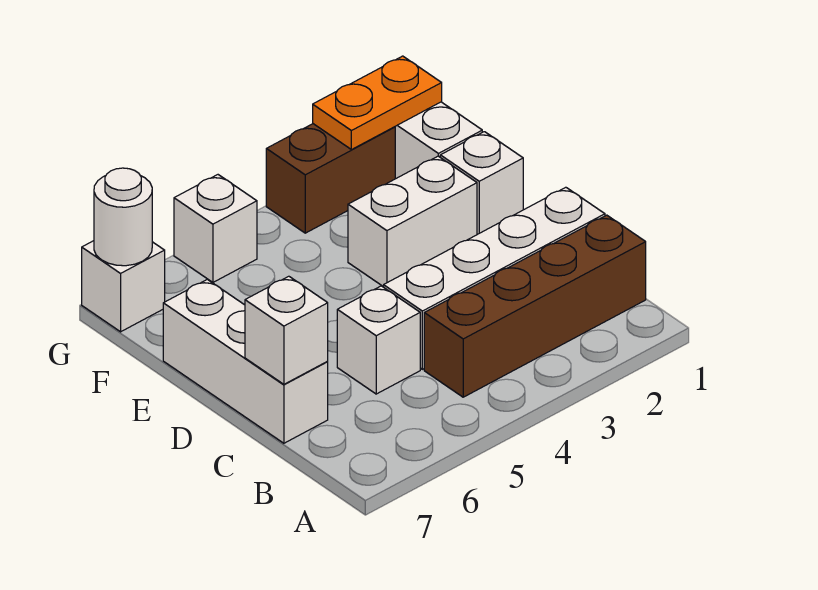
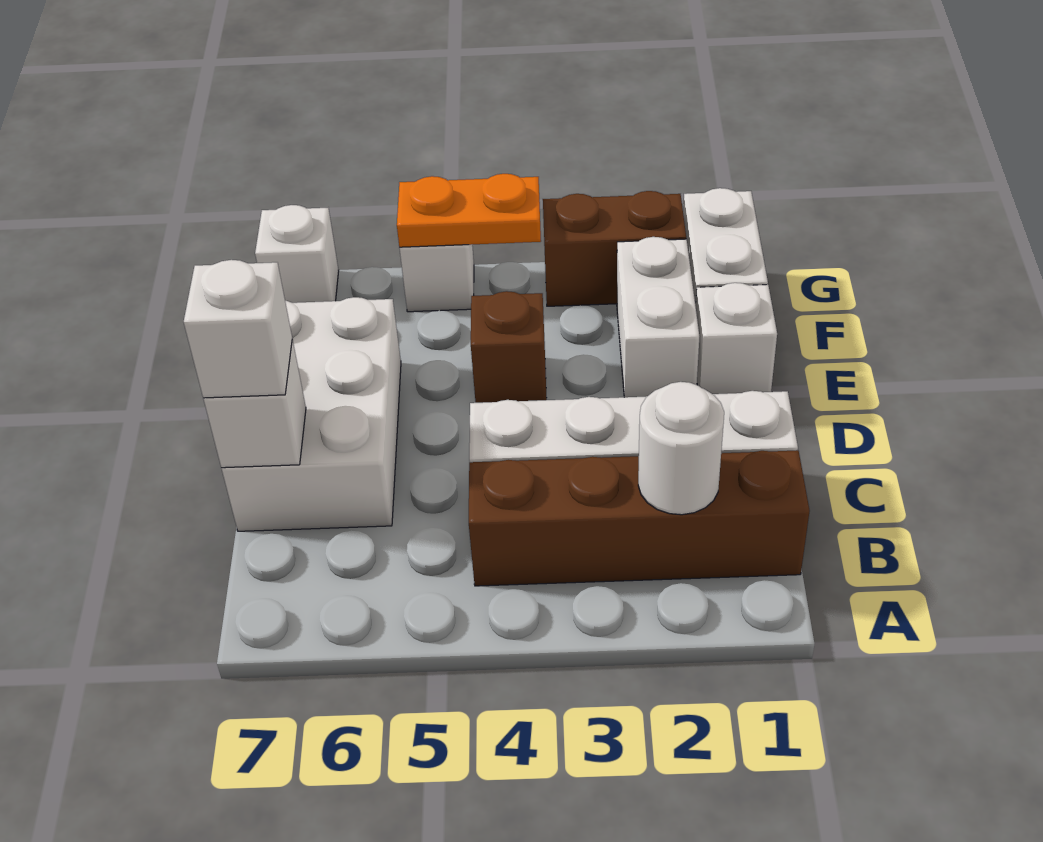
white brick C5 level 1 -> white brick C7 level 3
white brick C7:E7 level 1 -> white brick C6:E7 level 1
white brick E2:E3 level 1 -> white brick E2:F2 level 1
none -> brown brick E4 level 1
orange plate G1:G2 level 2 -> orange plate G4:G5 level 2
white round brick G7 level 2 -> white round brick B2 level 2

